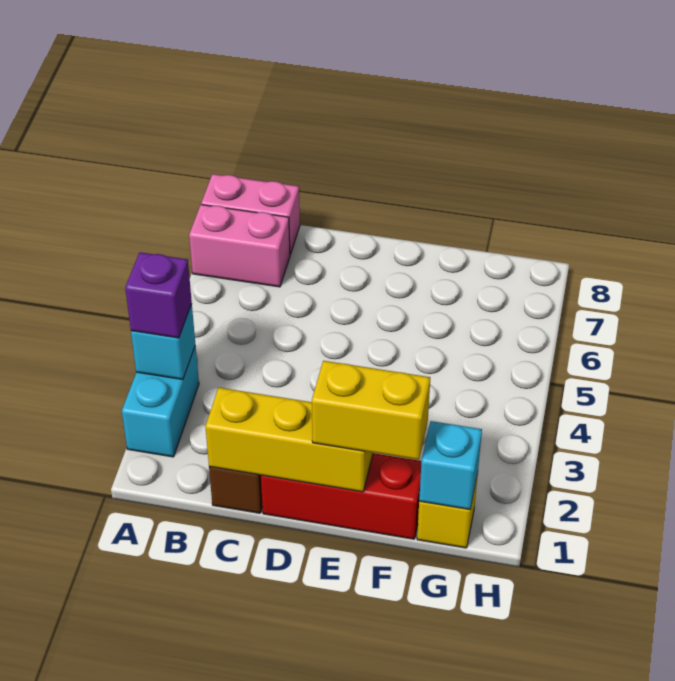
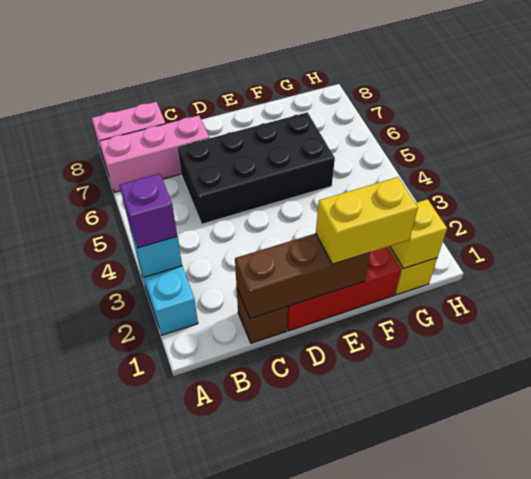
pink brick A7:B7 level 1 -> pink brick A7:C7 level 1
yellow brick C1:E1 level 2 -> brown brick C1:E1 level 2
none -> black brick C5:F6 level 1
cyan brick G1 level 2 -> yellow brick G1 level 2

